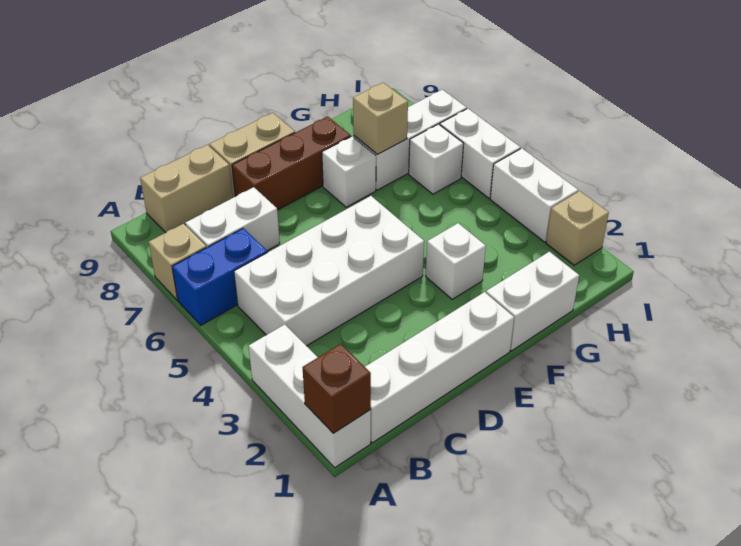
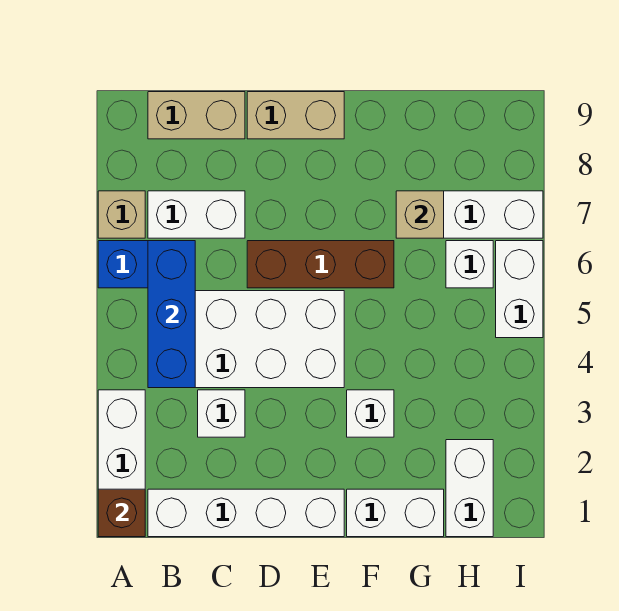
none -> blue brick B4:B6 level 2
brown brick D8:F8 level 1 -> brown brick D6:F6 level 1
white brick F7 level 1 -> white brick C3 level 1
tan brick I2 level 1 -> none
white brick I3:I4 level 1 -> white brick H1:H2 level 1

